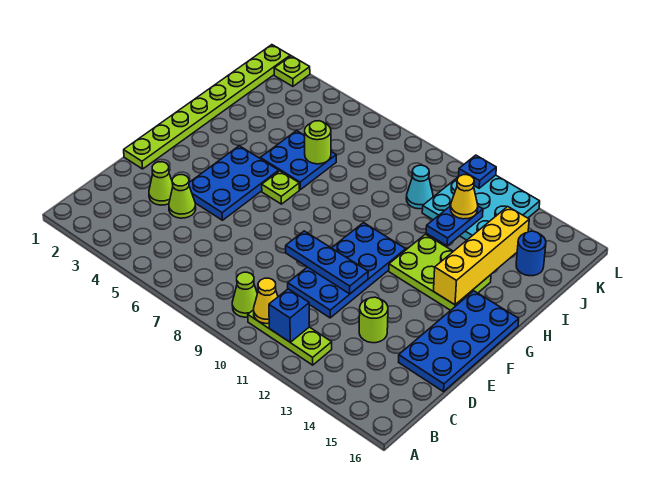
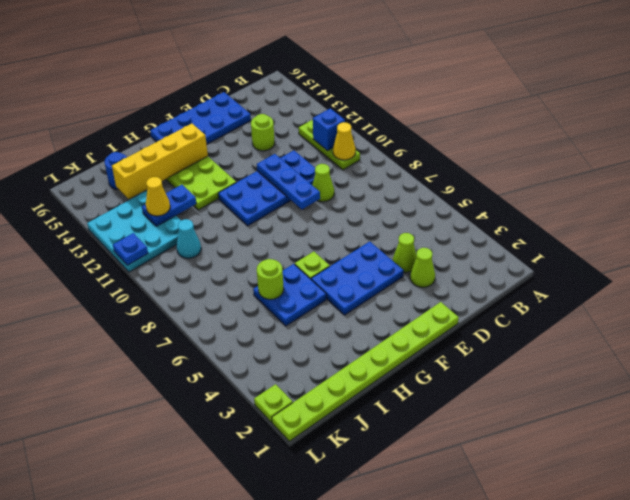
lime cone B9 level 1 -> lime cone D9 level 1

